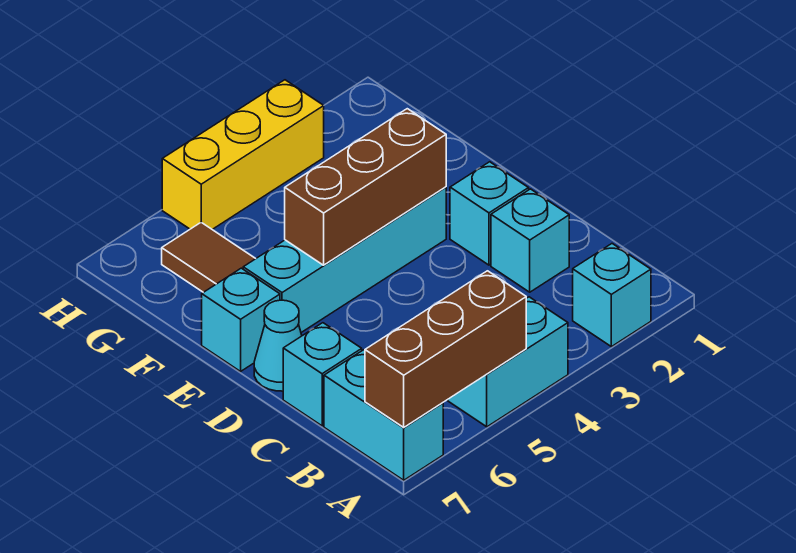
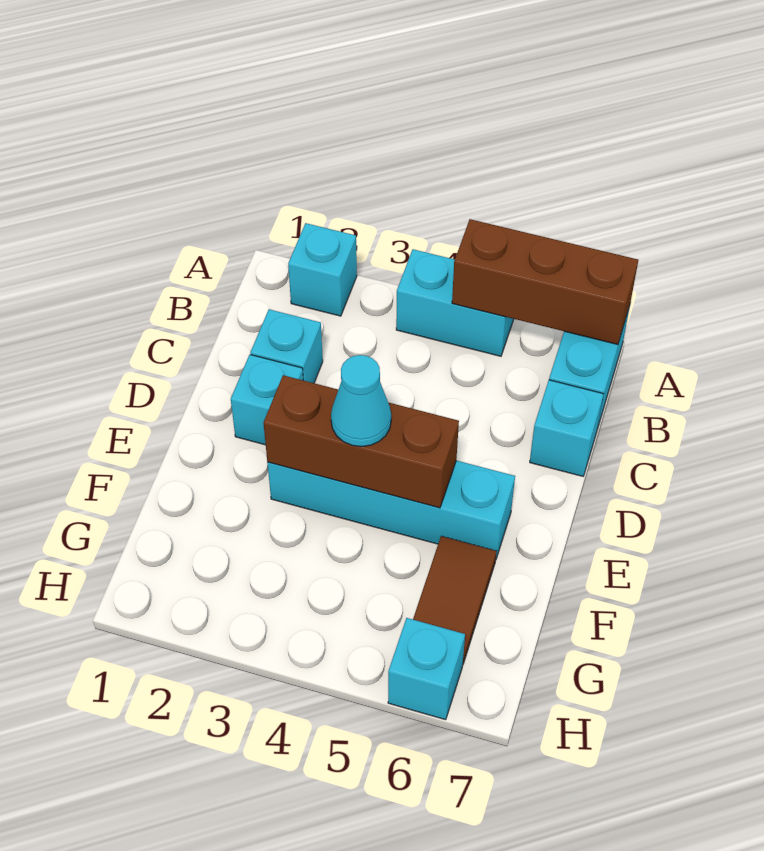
cyan cone D7 level 1 -> cyan cone E4 level 3
cyan brick E7 level 1 -> cyan brick H6 level 1
yellow brick H3:H5 level 1 -> none

